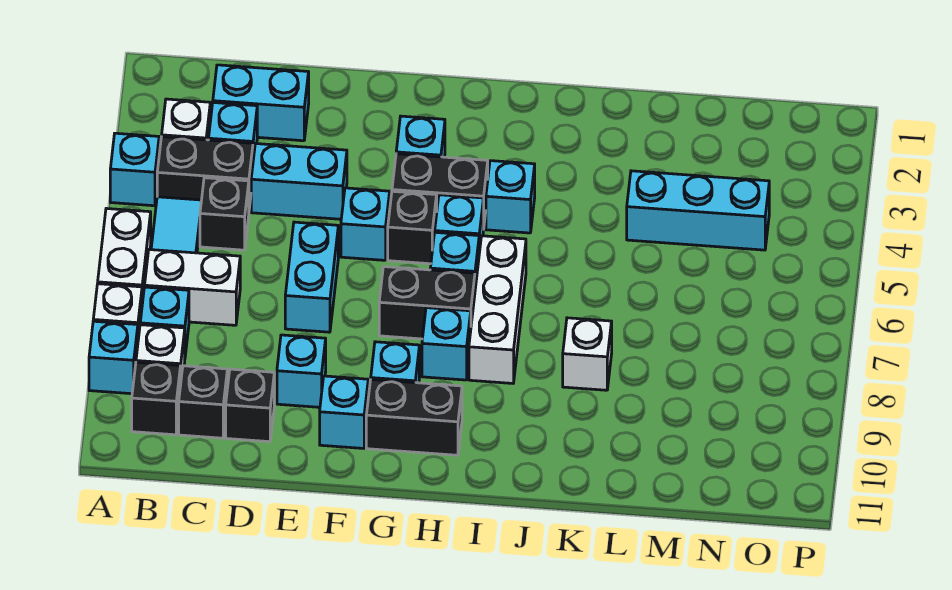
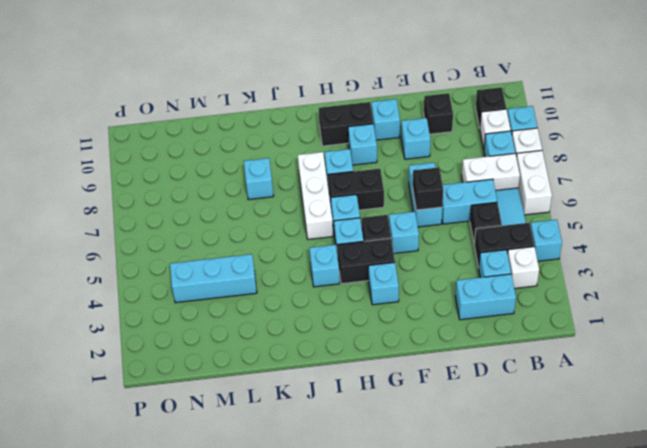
black brick C10 level 1 -> black brick E6 level 2
cyan brick D4:E4 level 1 -> cyan brick C6:D6 level 1
white brick K8 level 1 -> cyan brick K8 level 1

